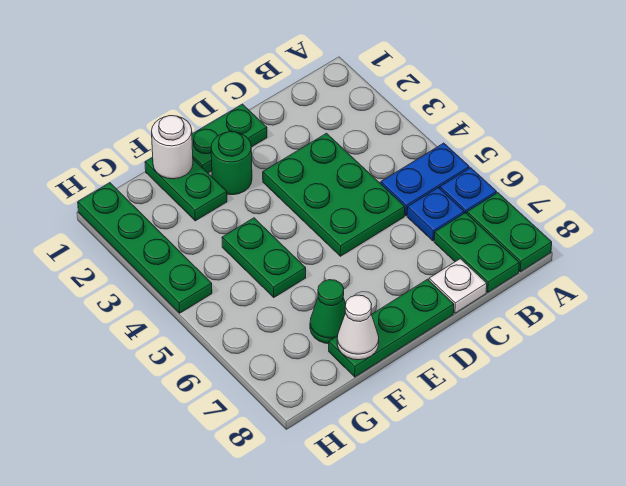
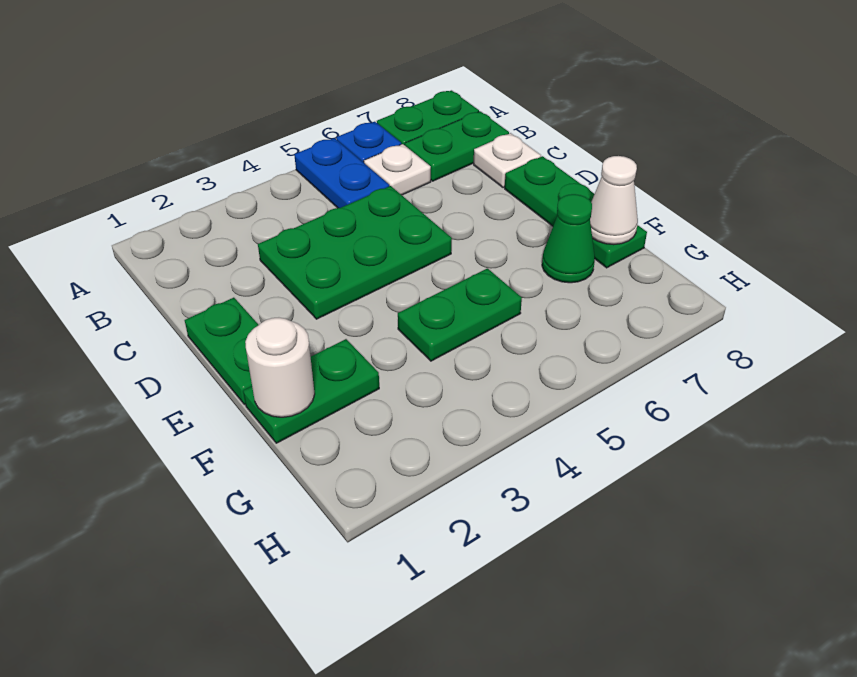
blue plate B6 level 1 -> white plate B6 level 1
green round brick E2 level 1 -> none
green plate H1:H4 level 1 -> none

